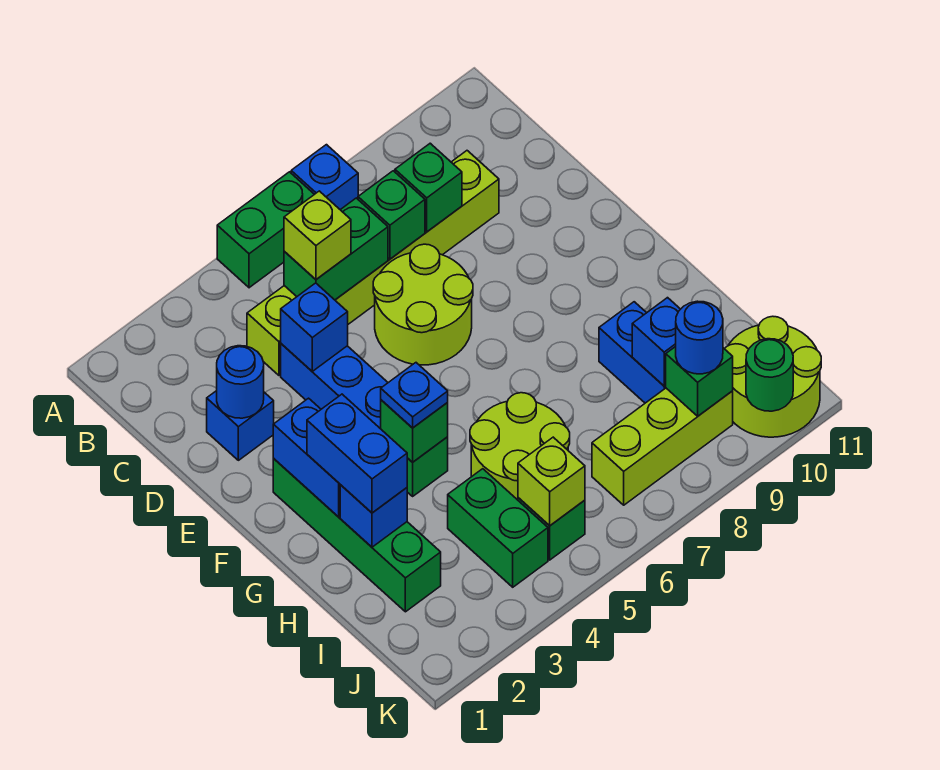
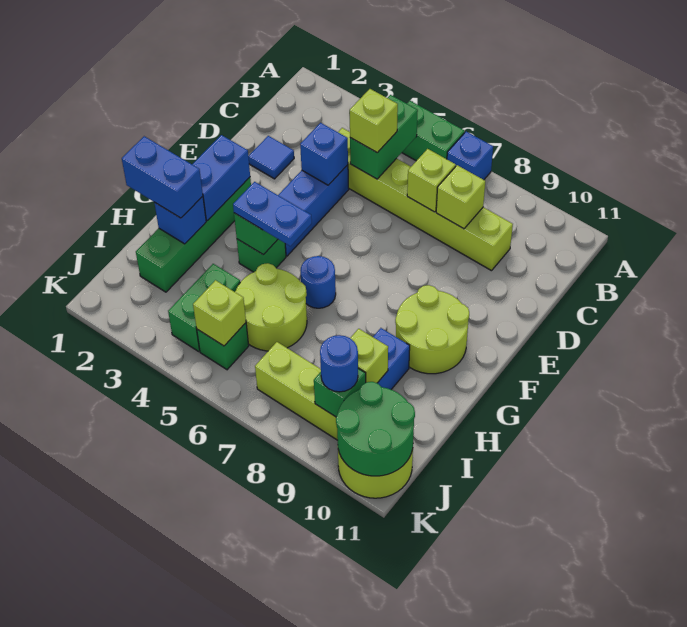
green brick C5:C6 level 2 -> green brick B5:C5 level 2
green brick C7 level 2 -> lime brick C7 level 2
green brick C8 level 2 -> lime brick C8 level 2
blue brick D2 level 1 -> blue tile D2 level 1
blue round brick D2 level 2 -> blue round brick G6 level 1
lime round brick D6:E7 level 1 -> lime round brick F9:G10 level 1
blue brick G2:H2 level 3 -> blue brick H1:H2 level 3
blue plate G4 level 3 -> blue plate G4:G5 level 3
blue brick I9 level 2 -> lime brick I9 level 2
green round brick K10 level 2 -> green round brick J10:K11 level 2

